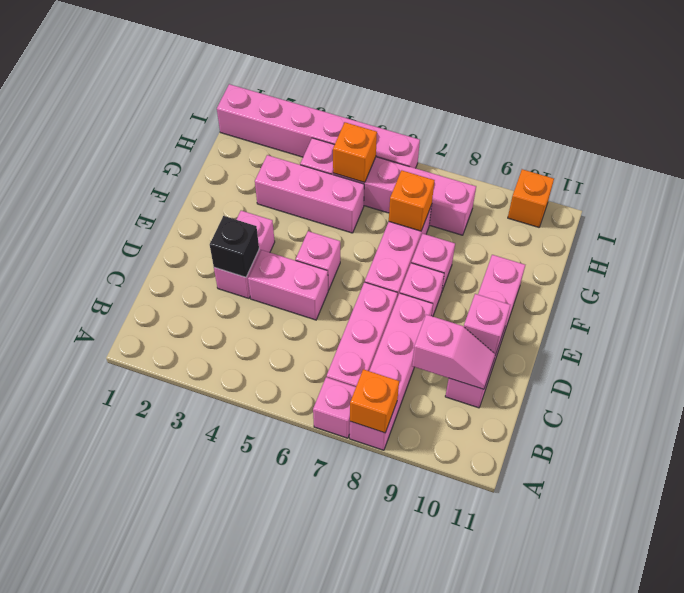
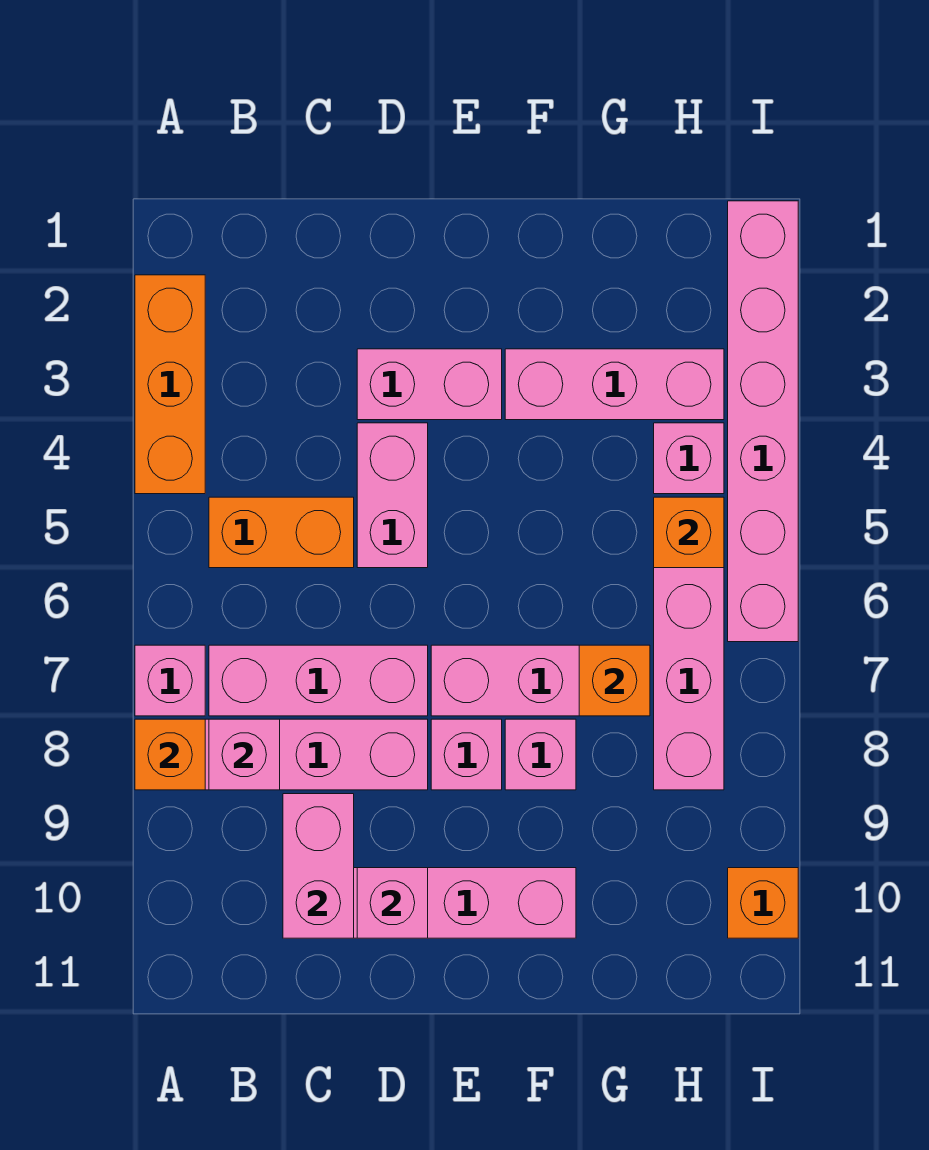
none -> orange brick A2:A4 level 1
none -> orange brick B5:C5 level 1
pink slope C9:C10 level 2 top 9 -> pink brick C9:C10 level 2
black brick D3 level 2 -> none
pink brick E5 level 1 -> pink brick B8 level 2
pink brick G3:G5 level 1 -> pink brick F3:H3 level 1

